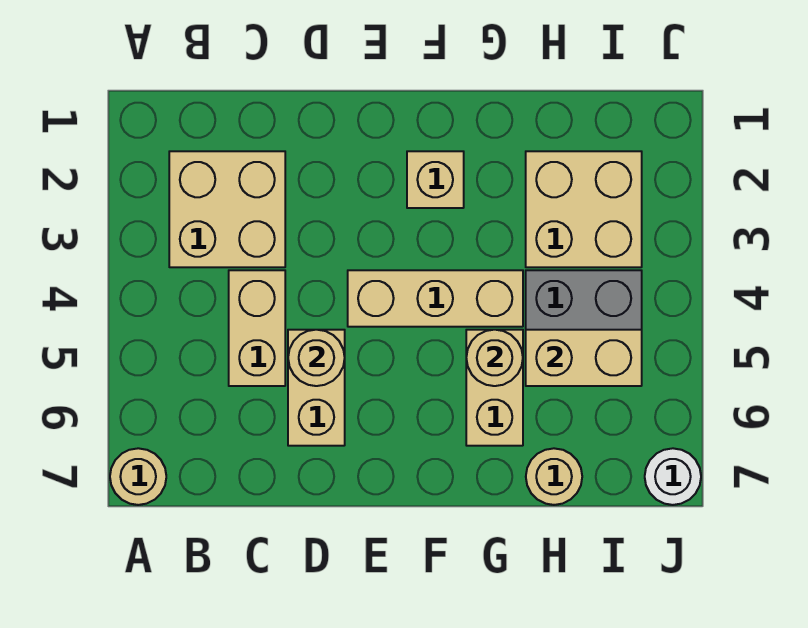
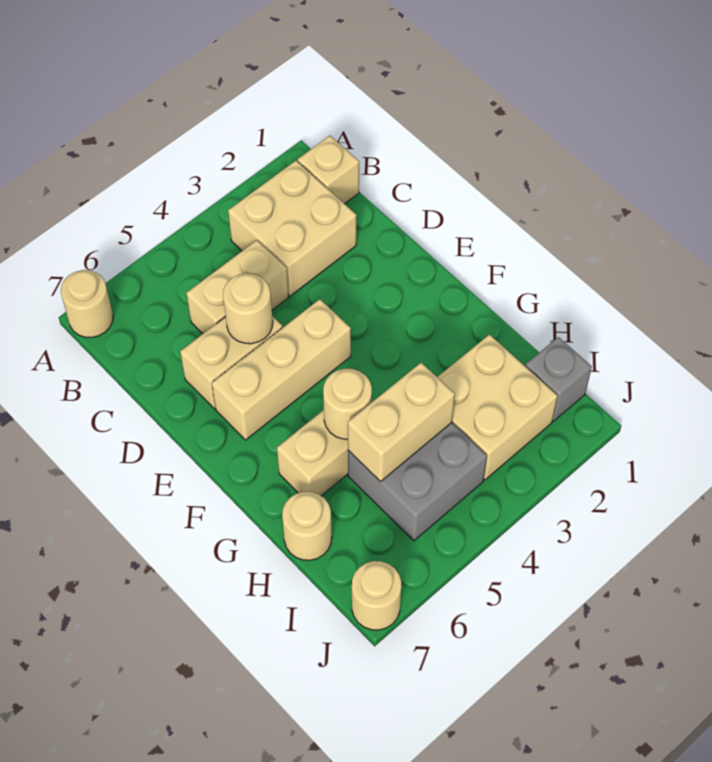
tan brick E4:G4 level 1 -> tan brick E4:E6 level 1
tan brick F2 level 1 -> tan brick B1 level 1
tan brick H5:I5 level 2 -> tan brick H4:H5 level 2
none -> grey brick I1 level 1
white round brick J7 level 1 -> tan round brick J7 level 1

